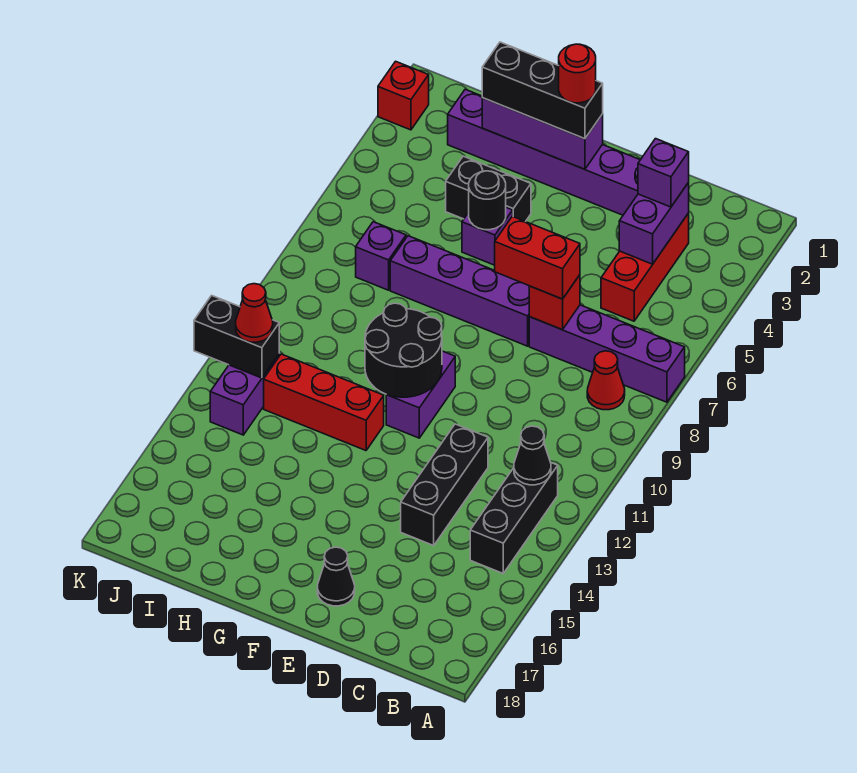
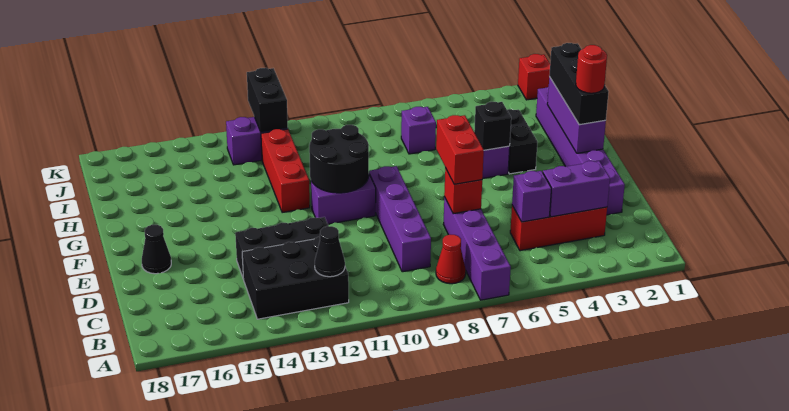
black brick B12:B14 level 1 -> black brick B12:C14 level 1
purple brick C3 level 3 -> purple brick C5 level 2
purple brick E7:H7 level 1 -> purple brick C9:F9 level 1
black round brick G5 level 2 -> black brick G5 level 2
red cone J12 level 3 -> none

